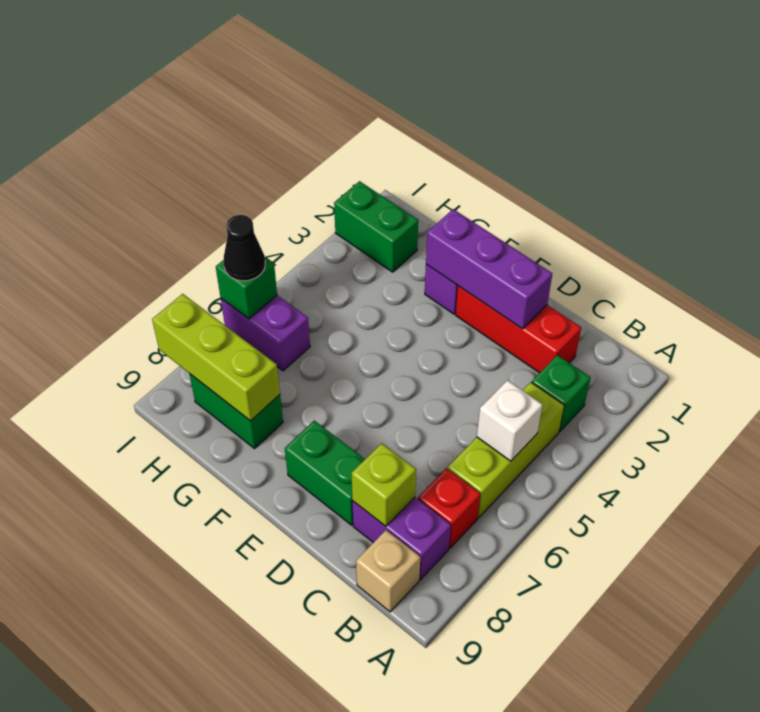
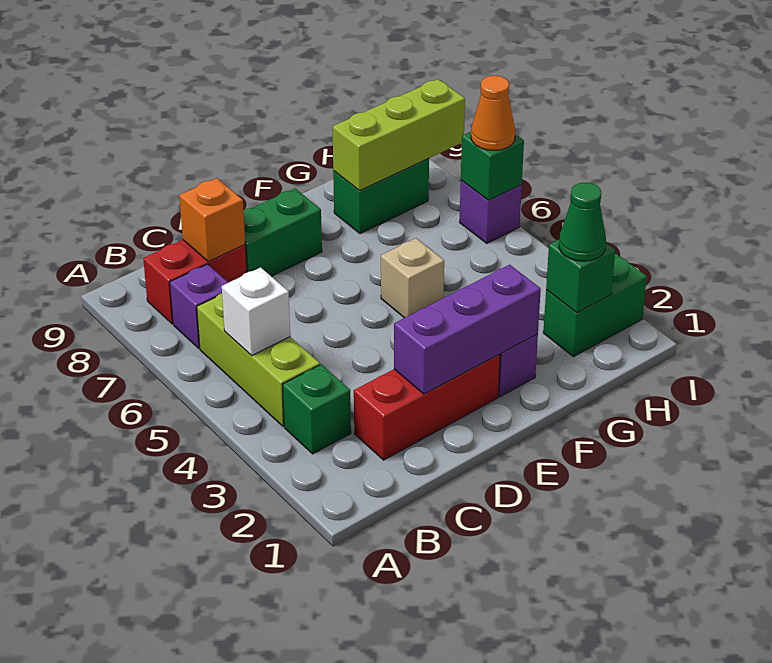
red brick B7 level 1 -> purple brick B7 level 1
purple brick B8:C8 level 1 -> red brick B8:C8 level 1
tan brick B9 level 1 -> tan brick F5 level 1
lime brick C8 level 2 -> orange brick C8 level 2
none -> green brick H2 level 2
none -> green cone H2 level 3
purple brick H6:I6 level 1 -> purple brick I6 level 1
black cone I6 level 3 -> orange cone I6 level 3

